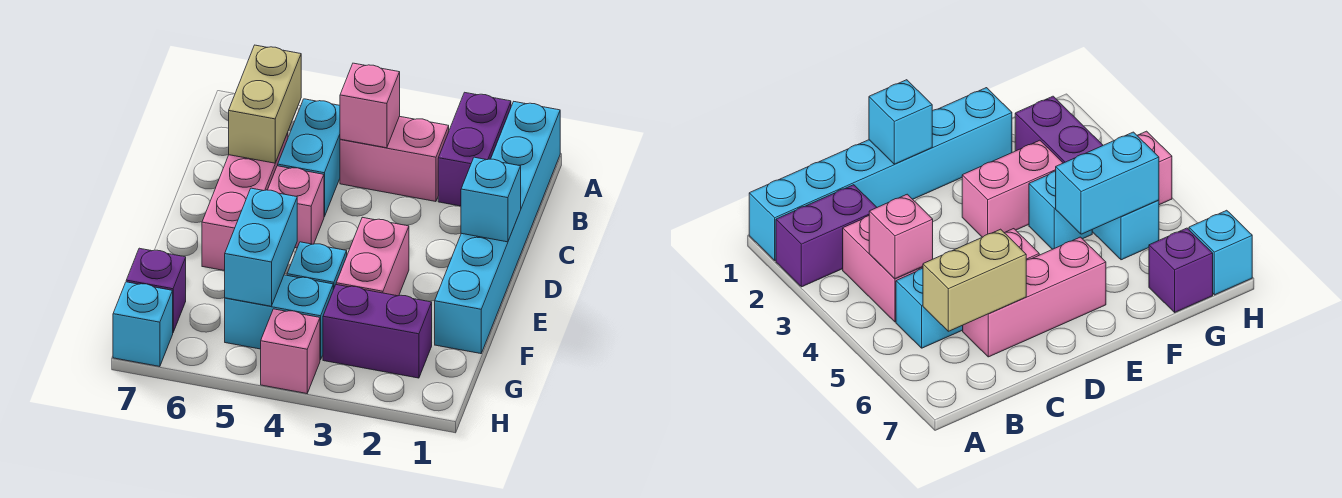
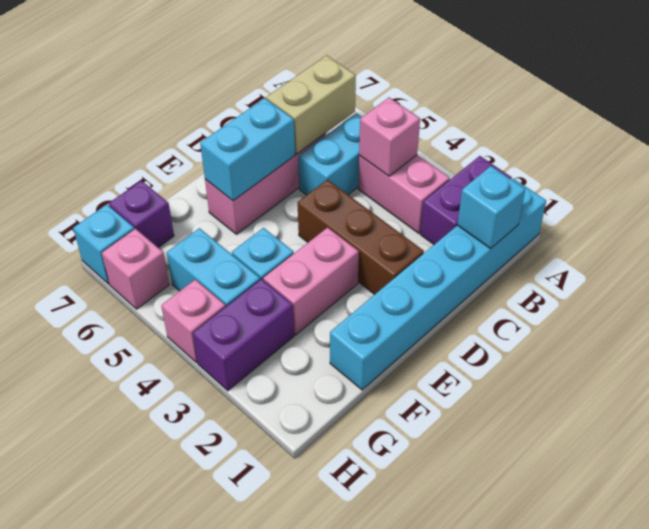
cyan brick D1 level 2 -> cyan brick B1 level 2
none -> brown brick D2:D4 level 1
pink brick D5 level 1 -> pink brick H6 level 1
cyan brick F5:G5 level 2 -> cyan brick D6:E6 level 2
purple brick G2:G3 level 1 -> purple brick G3:H3 level 1

